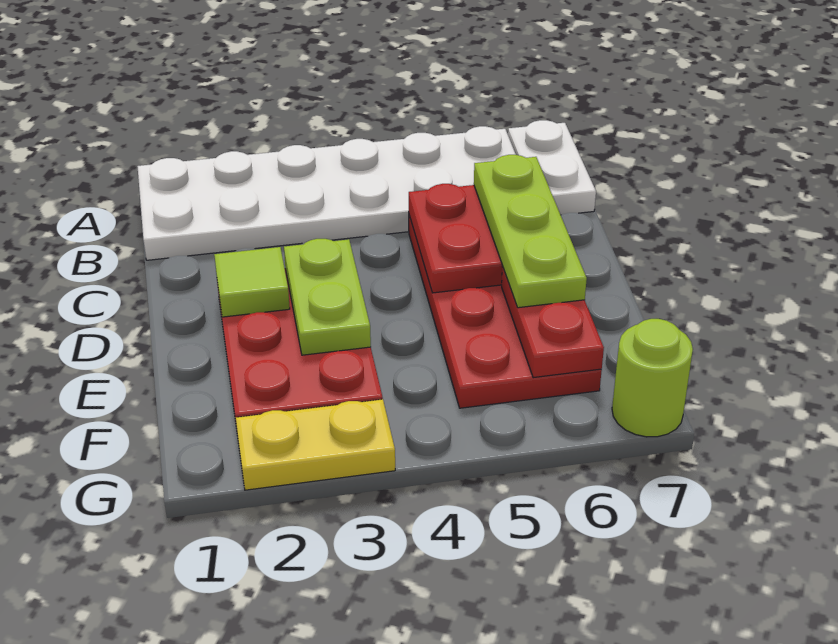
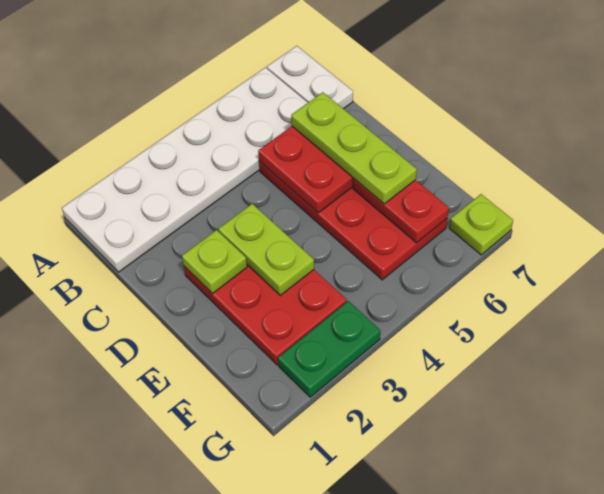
lime tile D2 level 2 -> lime plate D2 level 2
yellow plate G2:G3 level 1 -> green plate G2:G3 level 1
lime round brick G7 level 1 -> lime plate G7 level 1

